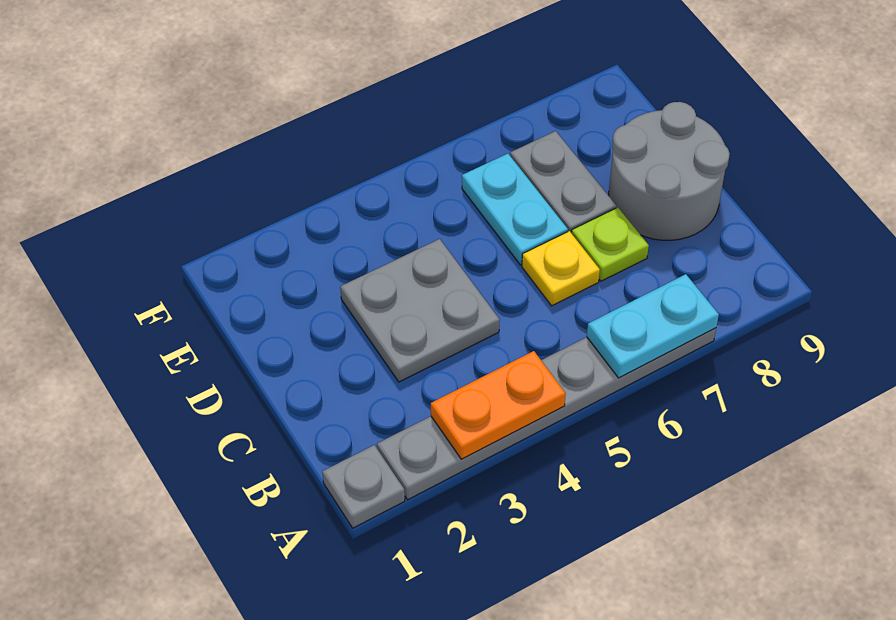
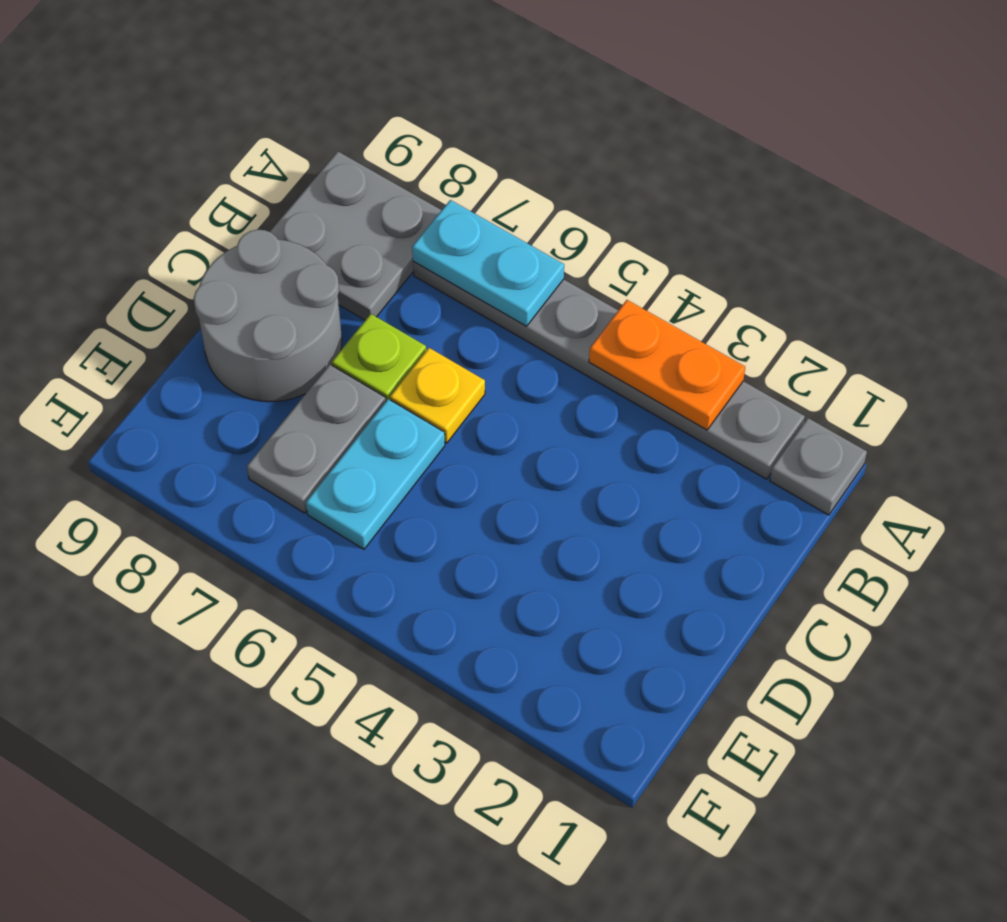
grey plate C3:D4 level 1 -> grey plate A8:B9 level 1

